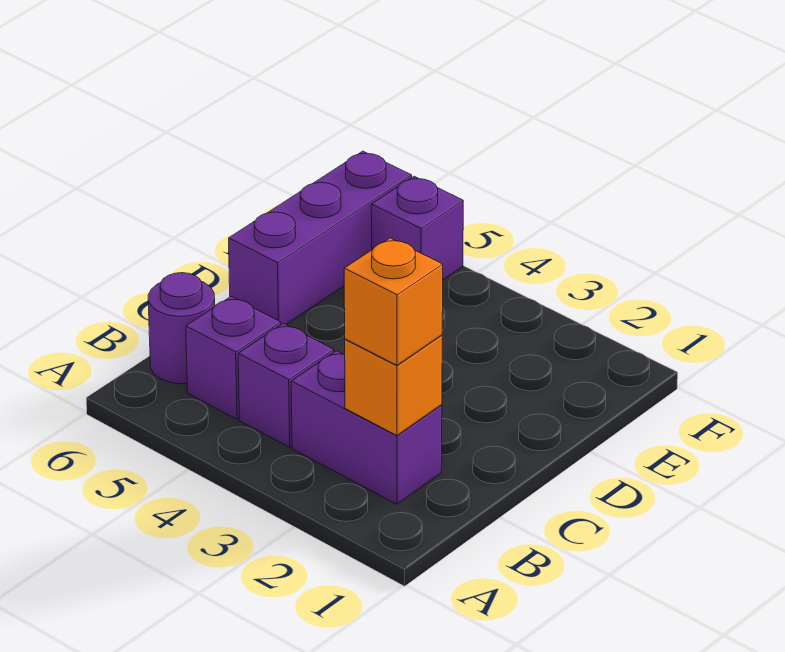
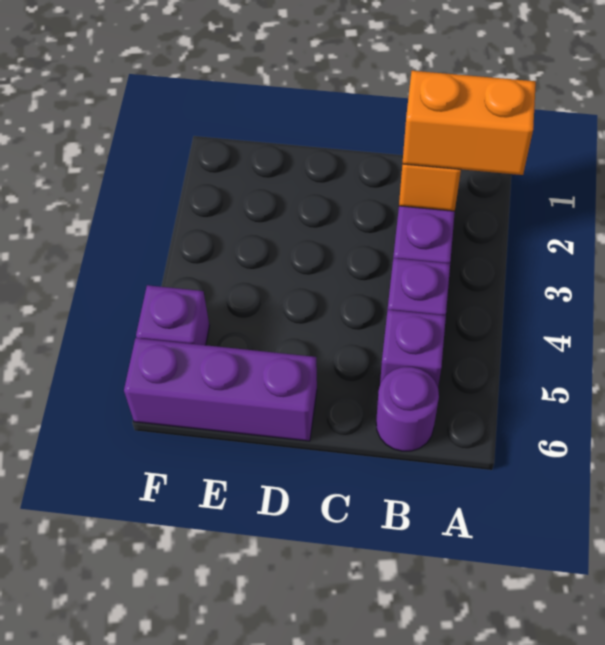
orange brick B2 level 3 -> orange brick A2:B2 level 3

